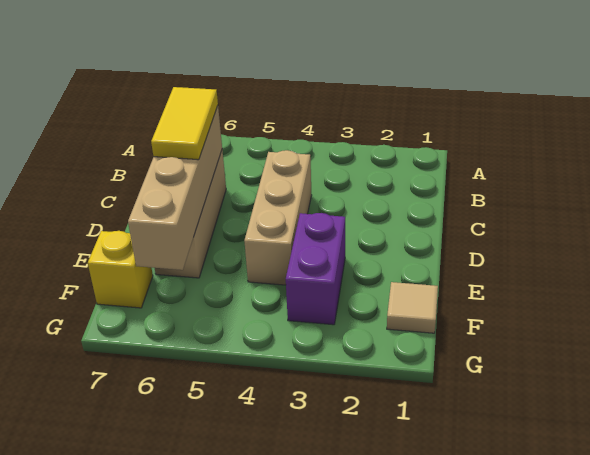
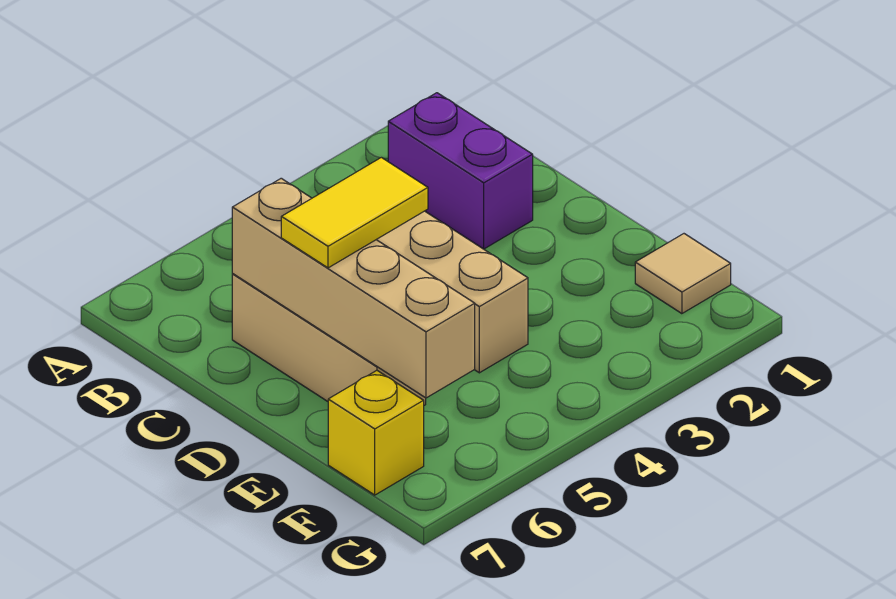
yellow tile C6:D6 level 3 -> yellow tile D5:D6 level 3
purple brick E3:F3 level 1 -> purple brick B2:C2 level 1

